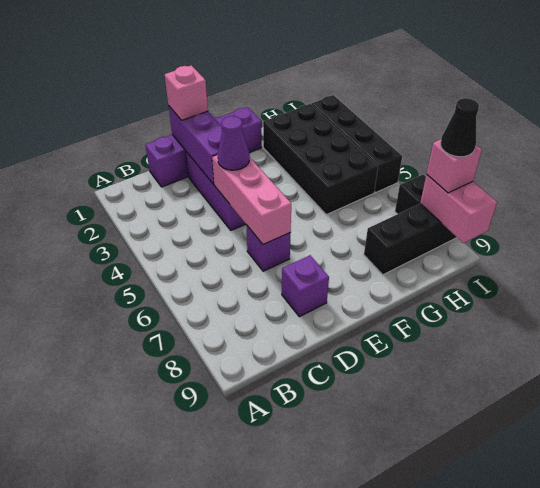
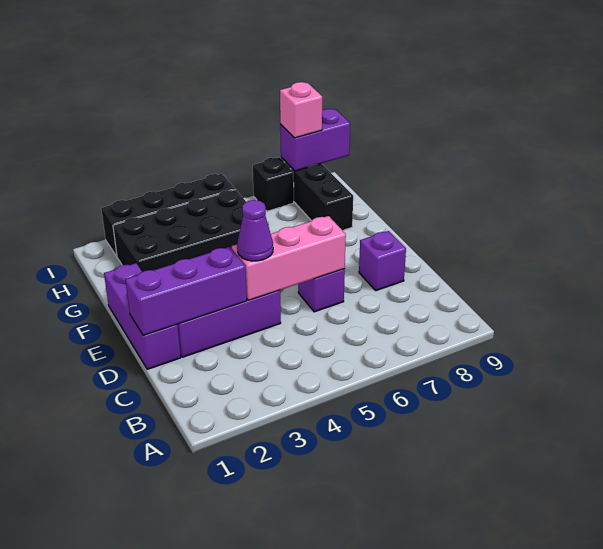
purple brick C1:F1 level 1 -> purple brick D1:F1 level 1
pink brick D1 level 3 -> none
pink brick I8:I9 level 2 -> purple brick I8:I9 level 2
black cone I8 level 4 -> none

